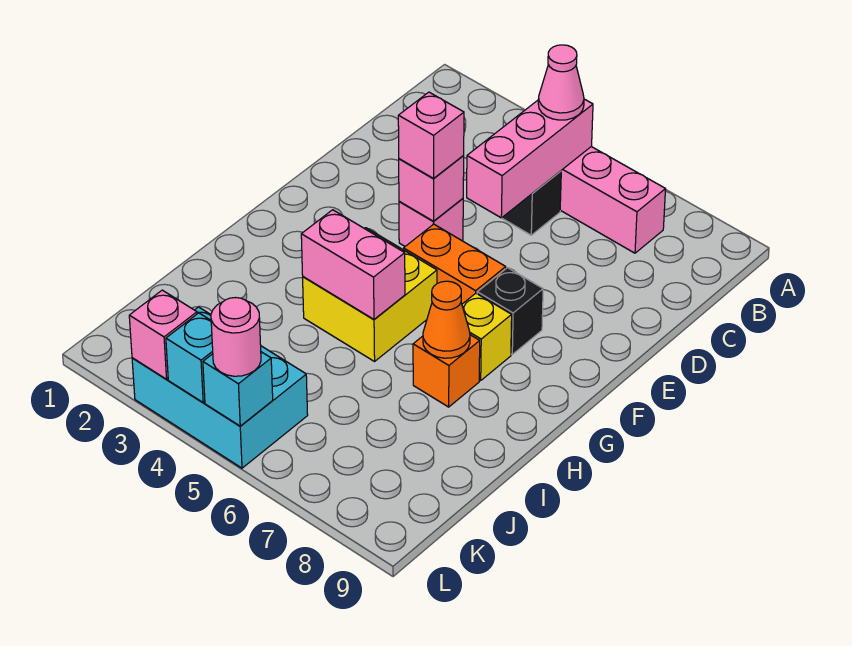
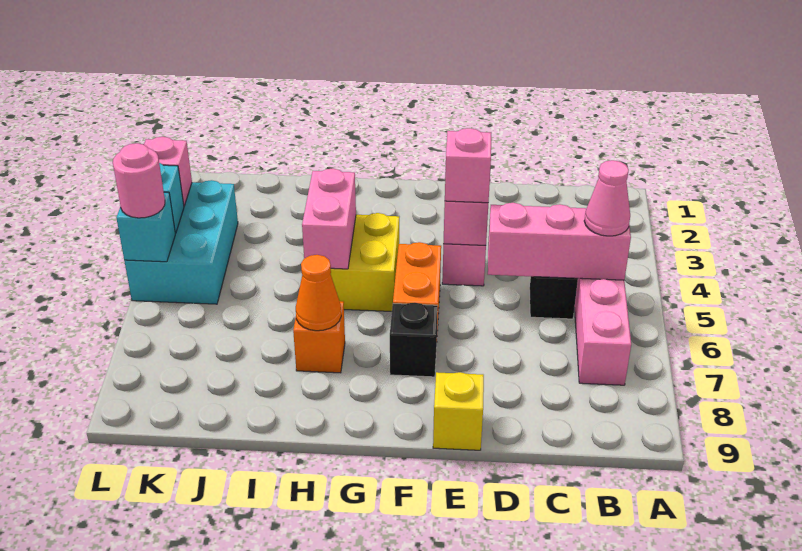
yellow brick G7 level 1 -> yellow brick E9 level 1

